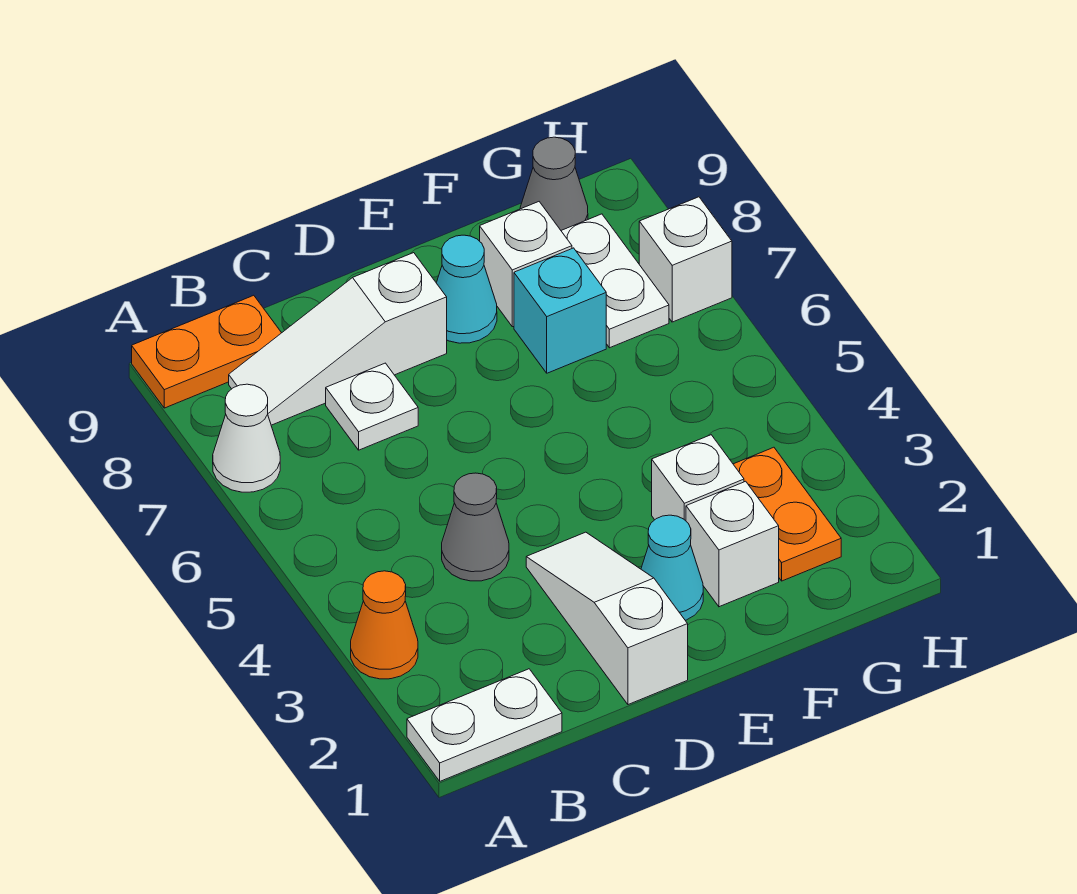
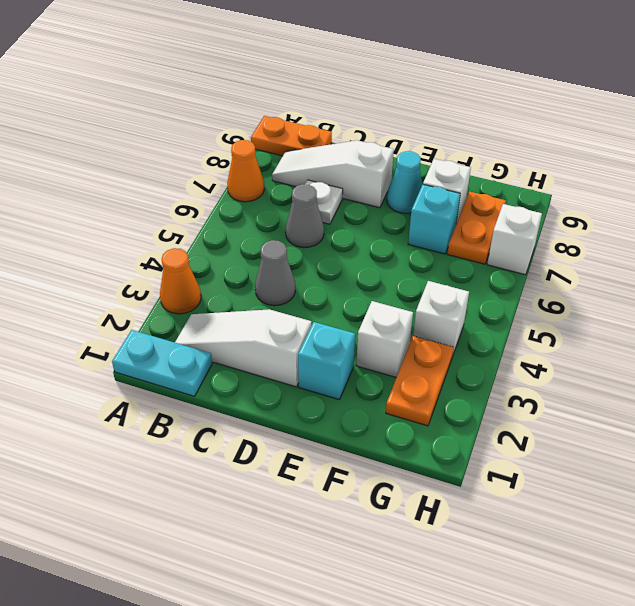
white plate A1:B1 level 1 -> cyan plate A1:B1 level 1
white cone A7 level 1 -> orange cone A7 level 1
white slope D1:D3 level 1 top 1 -> white slope B2:D2 level 1 top D
cyan cone E2 level 1 -> cyan brick E2 level 1
white brick F2 level 1 -> white brick G4 level 1
white plate G7:G8 level 1 -> orange plate G7:G8 level 1
grey cone G9 level 1 -> grey cone C6 level 1

